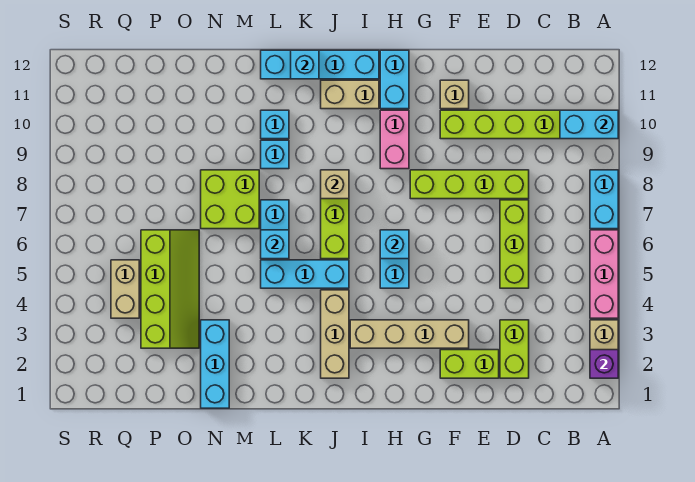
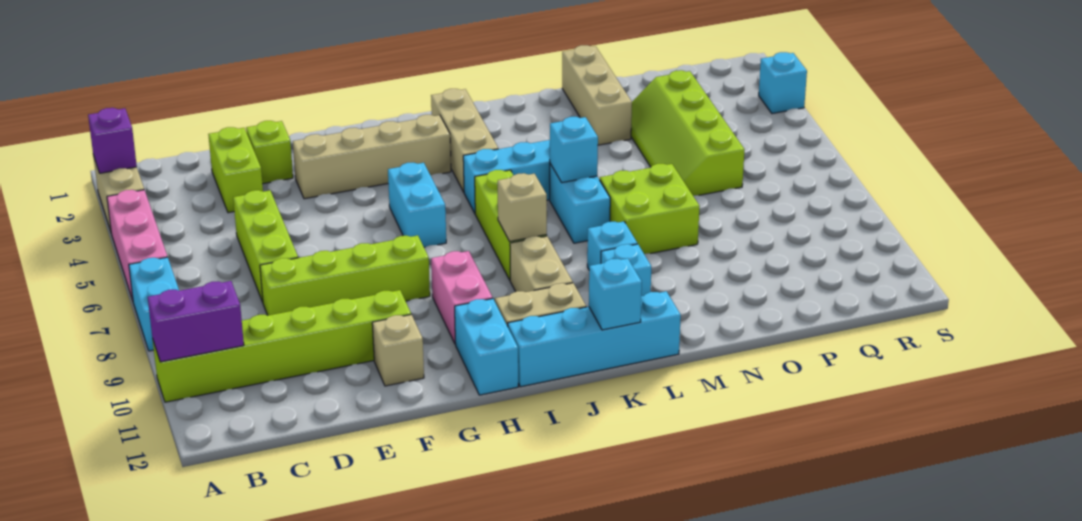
cyan brick A10:B10 level 2 -> purple brick A10:B10 level 2
lime brick E2:F2 level 1 -> lime brick E2 level 1
cyan brick H6 level 2 -> cyan brick S3 level 1
cyan brick N1:N3 level 1 -> tan brick N1:N3 level 1
tan brick Q4:Q5 level 1 -> tan brick J9:J10 level 1

